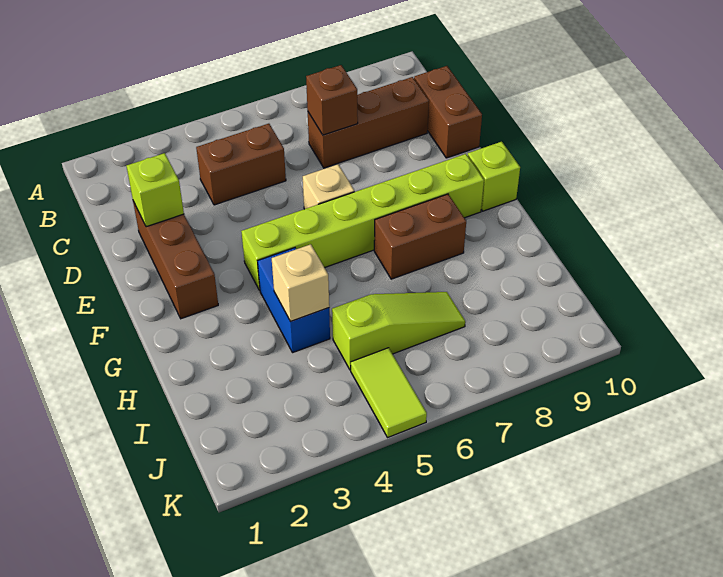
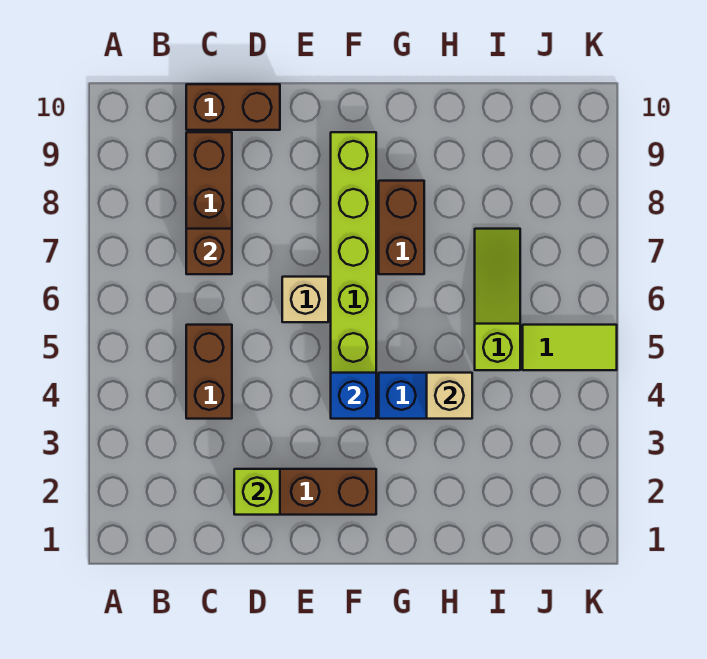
none -> blue brick F4 level 2
lime brick F10 level 1 -> none

